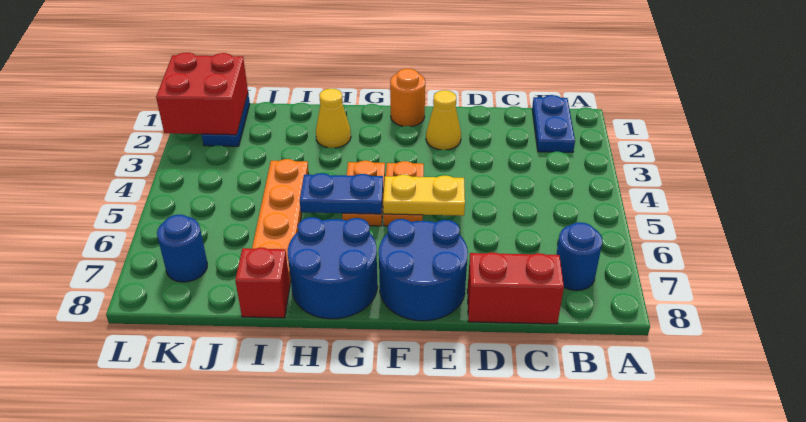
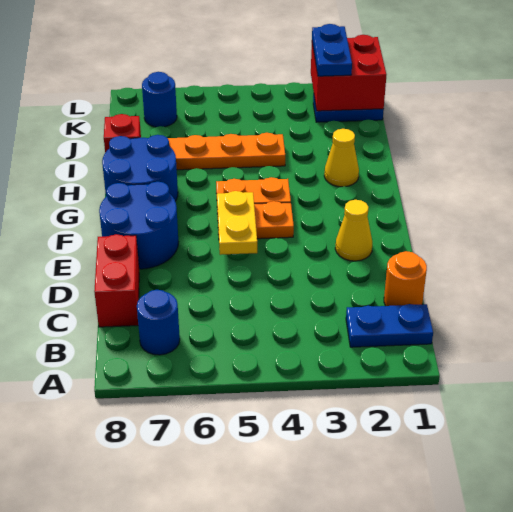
orange round brick F1 level 1 -> orange round brick C1 level 1
blue plate G5:H5 level 2 -> blue plate K2:L2 level 3

